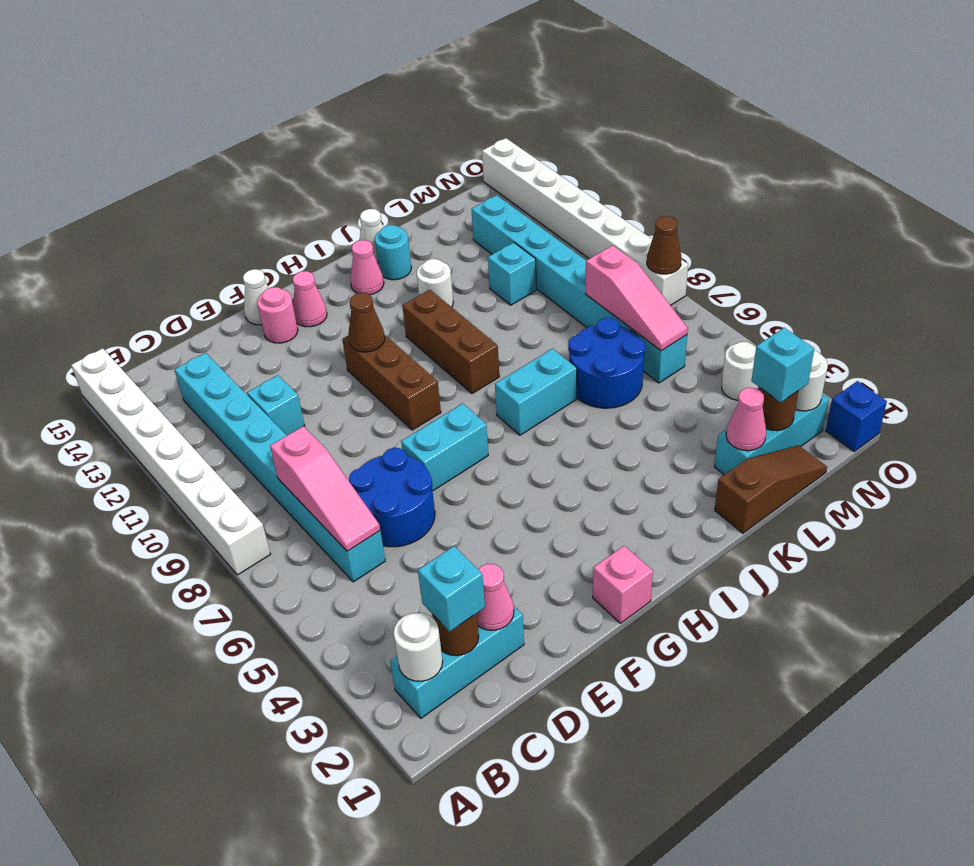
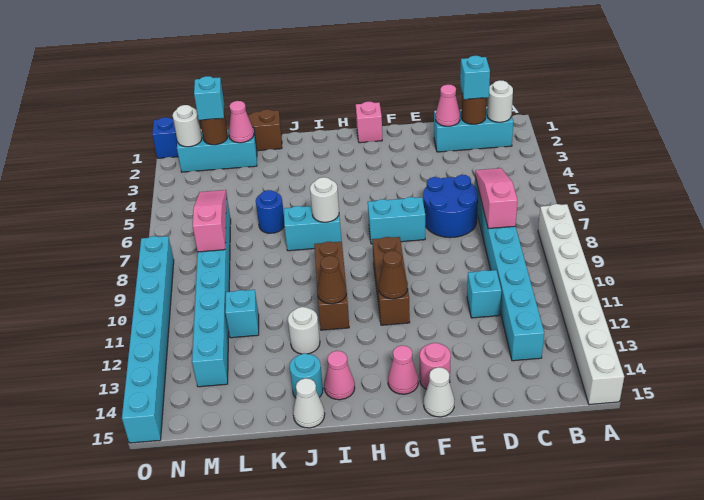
blue round brick K6:L7 level 1 -> blue round brick K6 level 1
white round brick N4 level 1 -> white round brick I7 level 2
white brick O8:O15 level 1 -> cyan brick O8:O15 level 1
brown cone O8 level 2 -> brown cone I11 level 2

